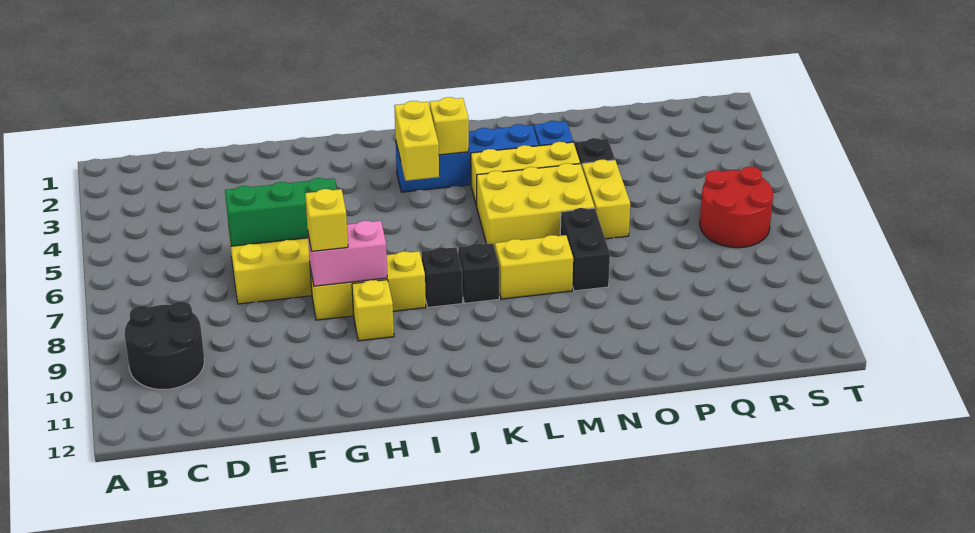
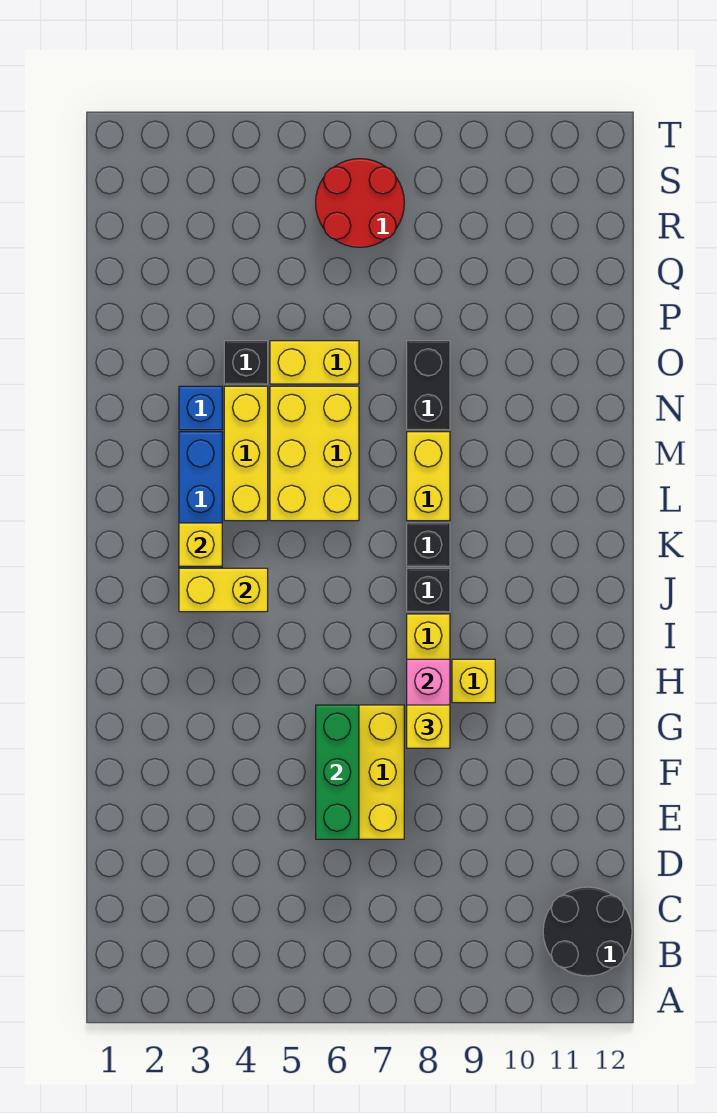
black round brick B9:C10 level 1 -> black round brick B11:C12 level 1
black brick N7:N8 level 1 -> black brick N8:O8 level 1

